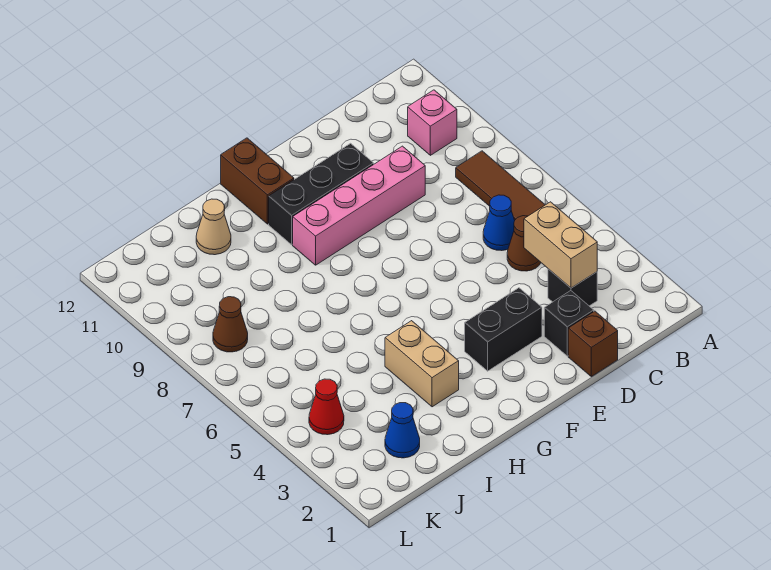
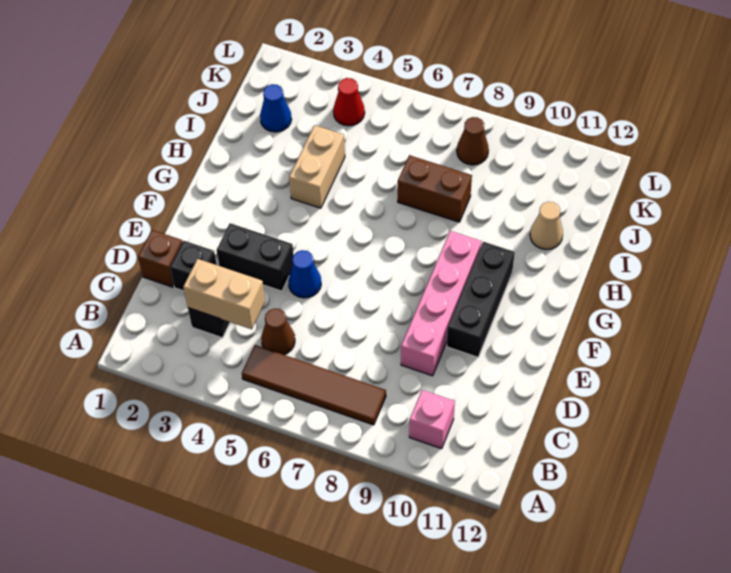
blue cone C6 level 1 -> blue cone E5 level 1
black brick E3:F3 level 1 -> black brick E3:E4 level 1
brown brick G11:G12 level 1 -> brown brick I7:I8 level 1
tan brick H3:H4 level 1 -> tan brick H4:I4 level 1

